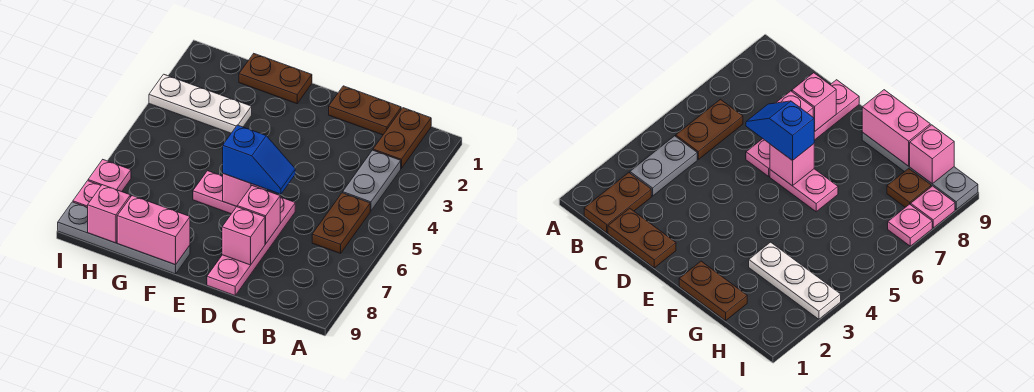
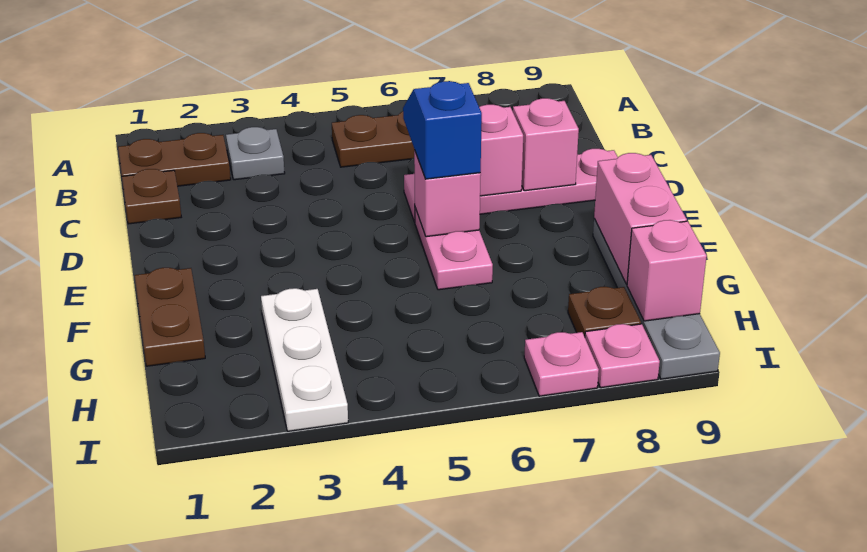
grey plate B3:B4 level 1 -> grey plate B3 level 1
brown plate C1:D1 level 1 -> brown plate C1 level 1

